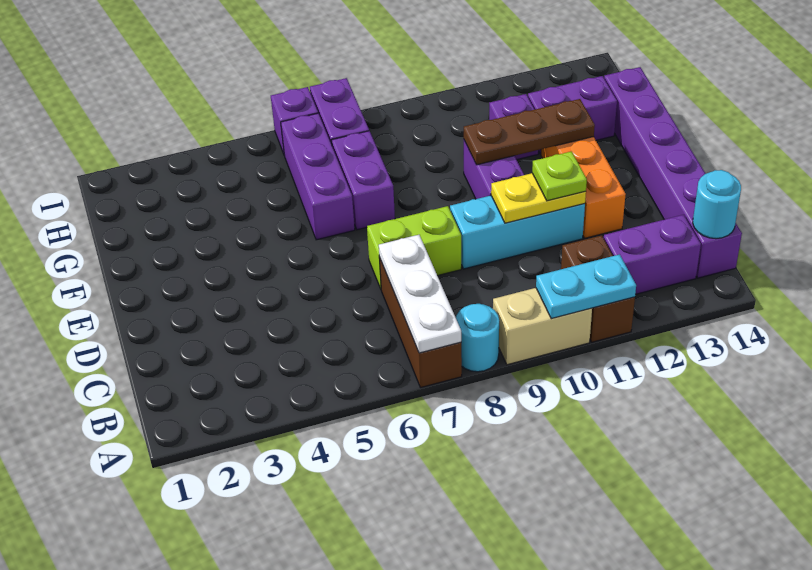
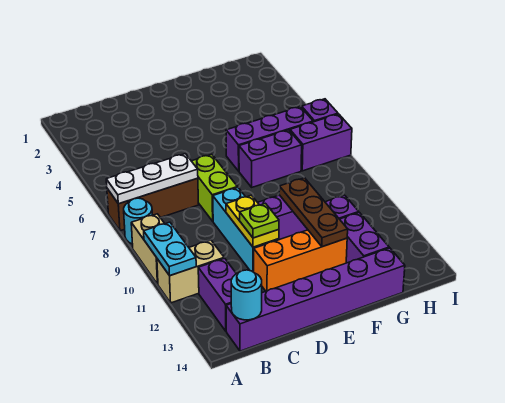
brown brick A11:B11 level 1 -> tan brick A11:B11 level 1

